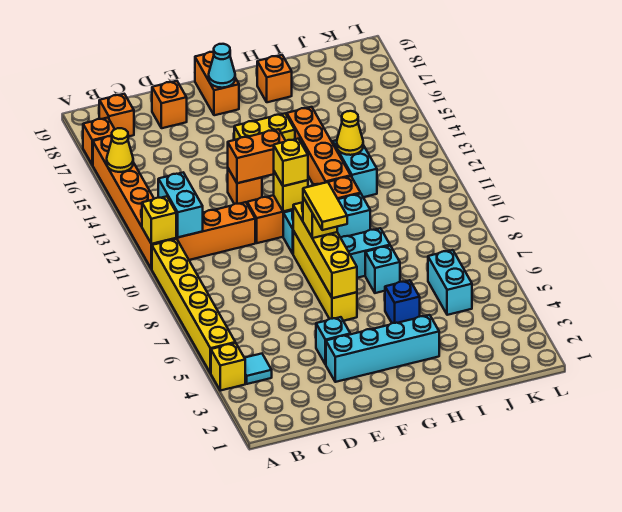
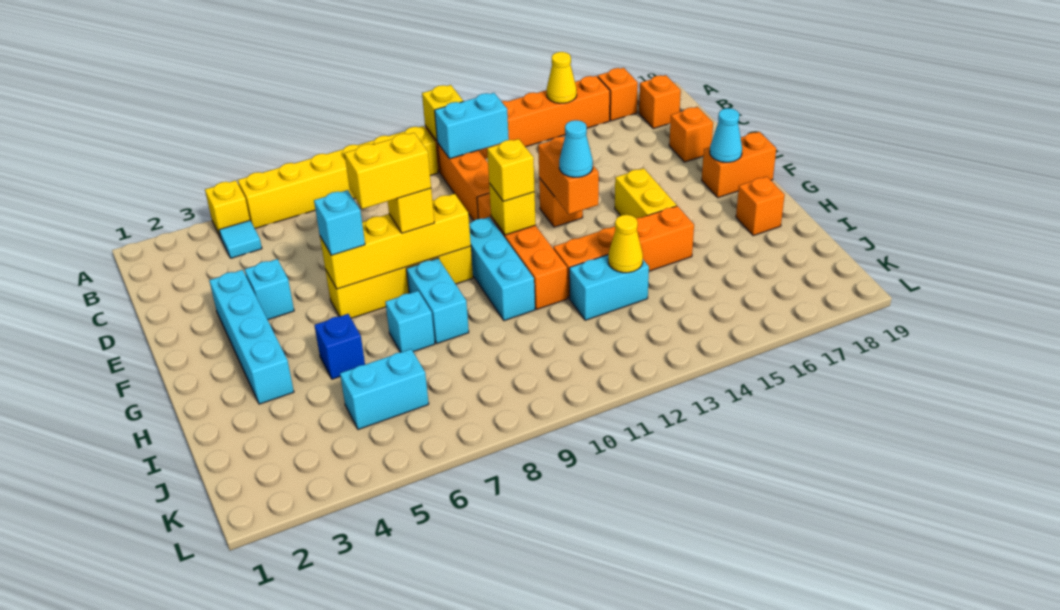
none -> cyan brick F6 level 3
yellow tile F7:F8 level 4 -> yellow brick F7:F8 level 4
none -> cyan cone F13 level 3

